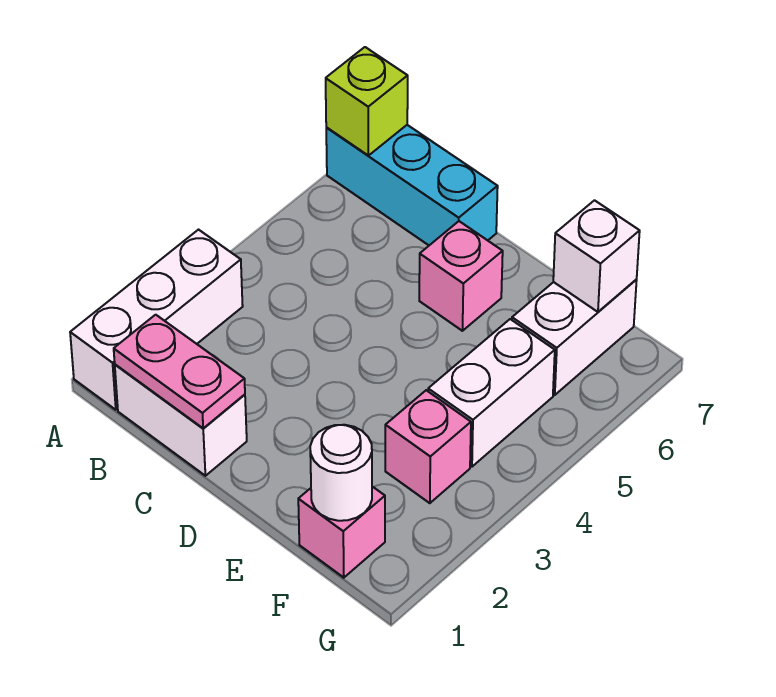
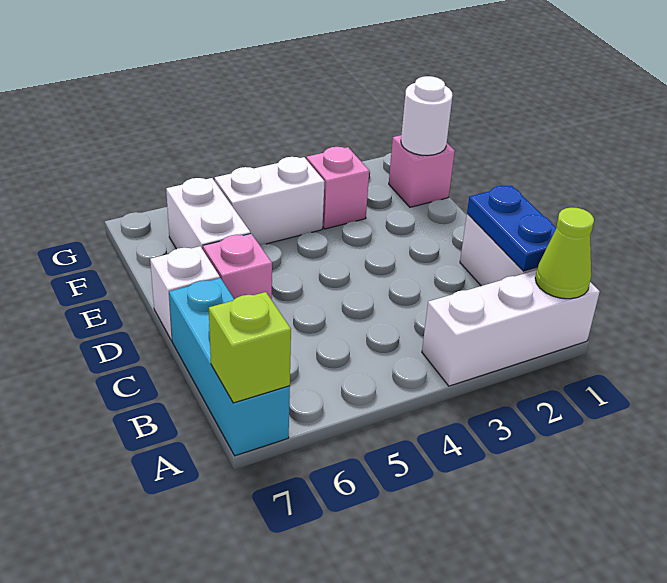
none -> lime cone A1 level 2
pink plate B1:C1 level 2 -> blue plate B1:C1 level 2
white brick F6:F7 level 1 -> white brick E6:F6 level 1
white brick F7 level 2 -> white brick D7 level 1

